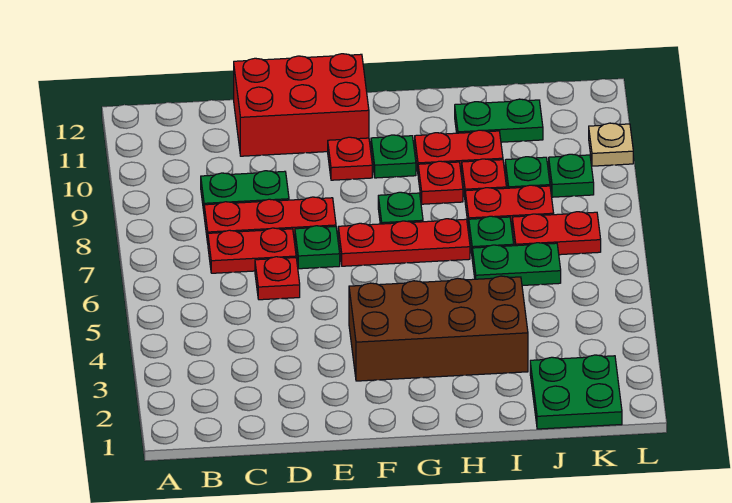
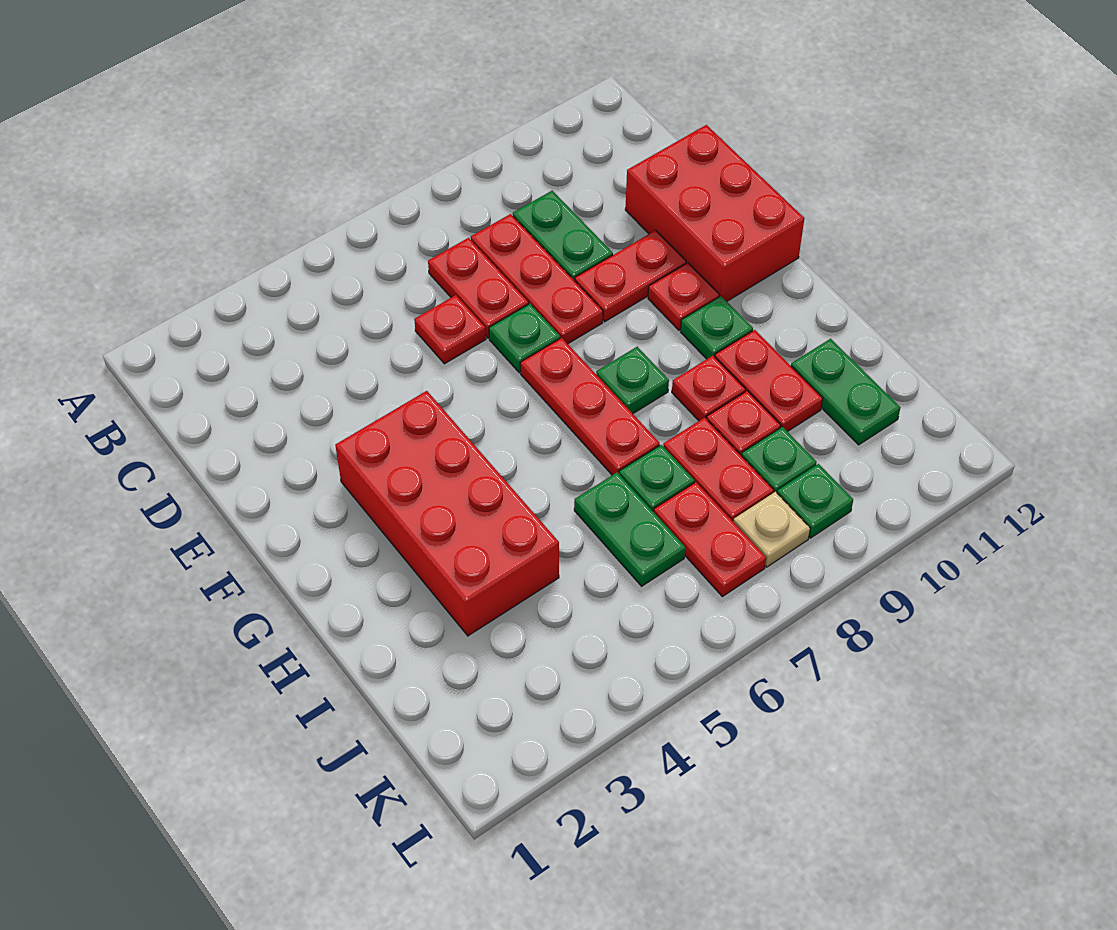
none -> red plate E9:E10 level 1
brown brick F3:I4 level 1 -> red brick F3:I4 level 1
green plate J1:K2 level 1 -> none
tan plate L10 level 1 -> tan plate K8 level 1

